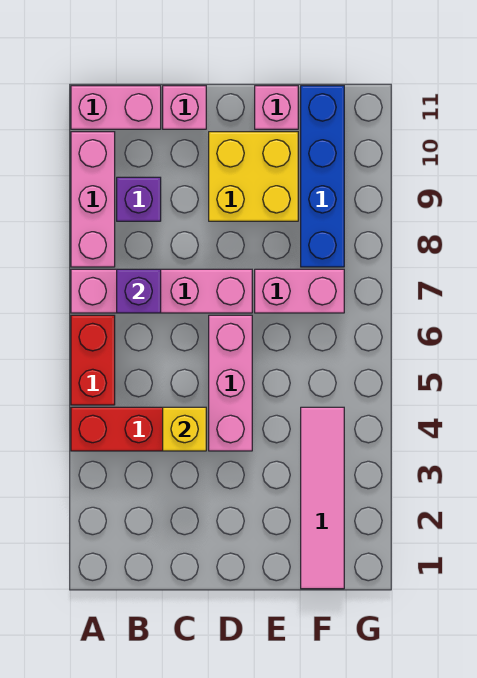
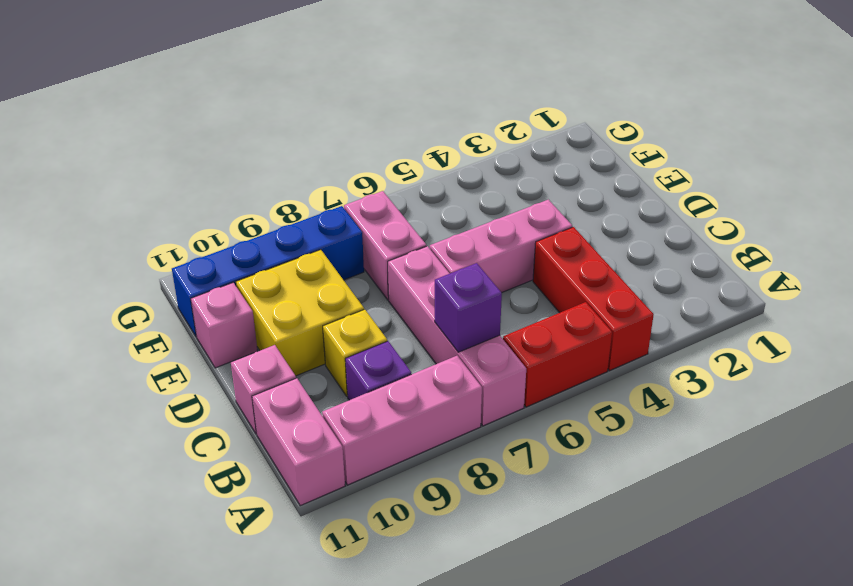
yellow brick C4 level 2 -> yellow brick C9 level 1
pink tile F1:F4 level 1 -> none

